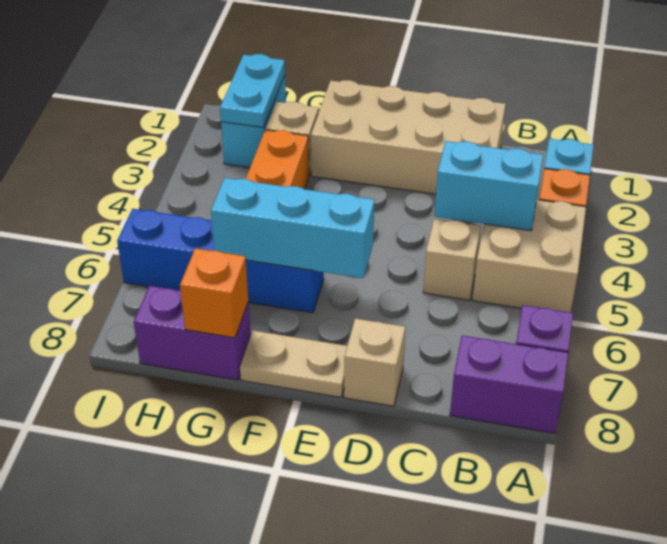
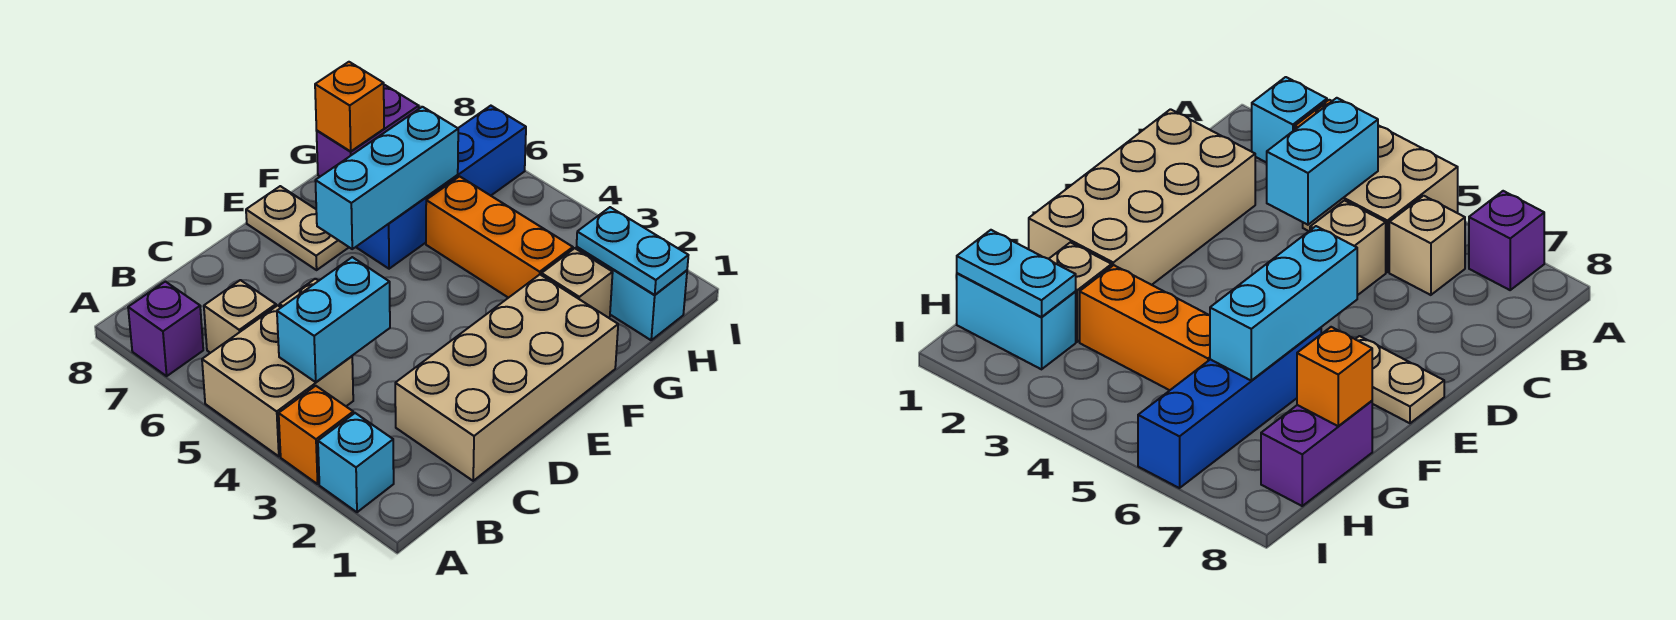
purple brick A8:B8 level 1 -> none
tan brick D8 level 1 -> tan brick B6 level 1
tan plate E8:F8 level 1 -> tan plate E7:E8 level 1

